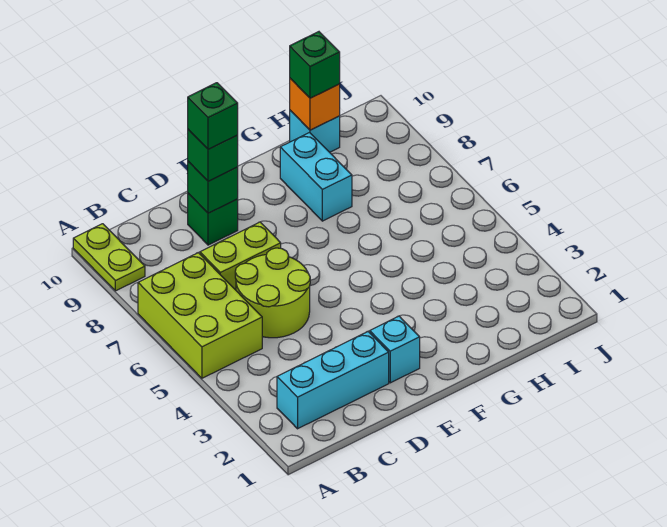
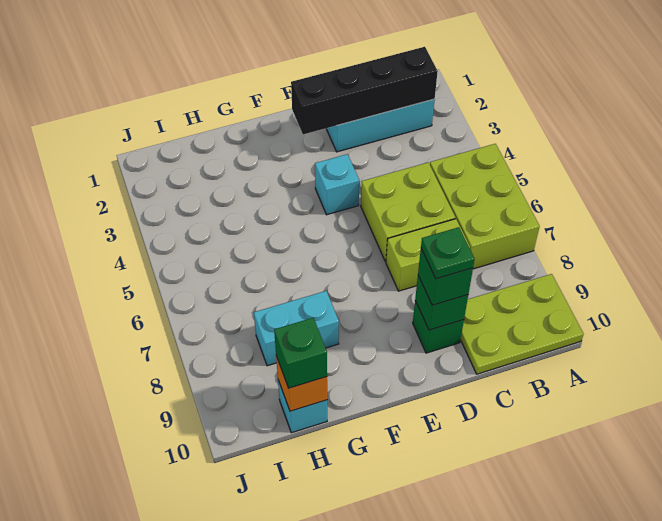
lime plate A9:A10 level 1 -> lime plate A9:C10 level 1
none -> black brick B2:E2 level 2
lime round brick C5:D6 level 1 -> lime brick C5:D6 level 1
green brick D9 level 4 -> green plate D9 level 4
cyan brick E2 level 1 -> cyan brick E4 level 1
cyan brick G8:G9 level 1 -> cyan brick G8:H8 level 1

